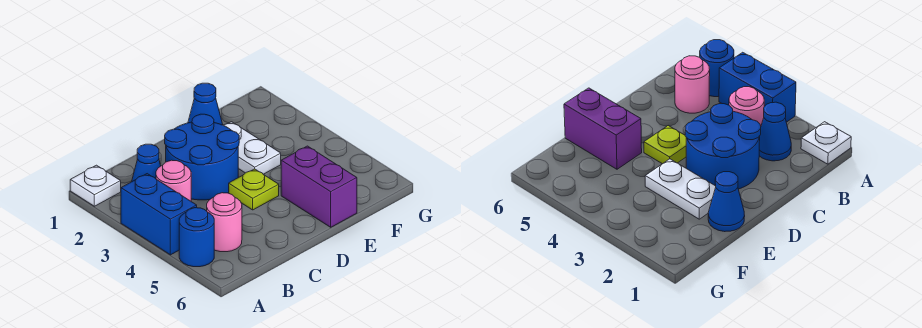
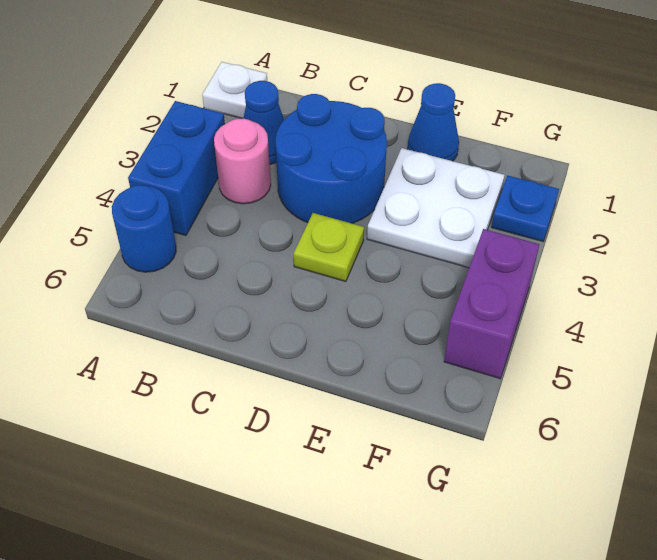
pink round brick B5 level 1 -> none
white plate E2:E3 level 1 -> white plate E2:F3 level 1
purple brick E5:E6 level 1 -> purple brick G4:G5 level 1
none -> blue plate G2 level 1

